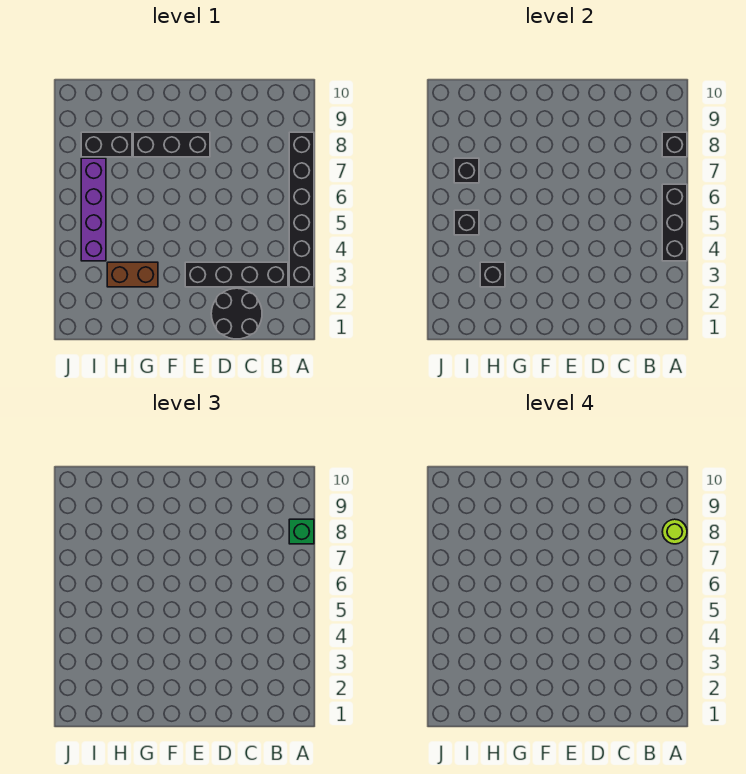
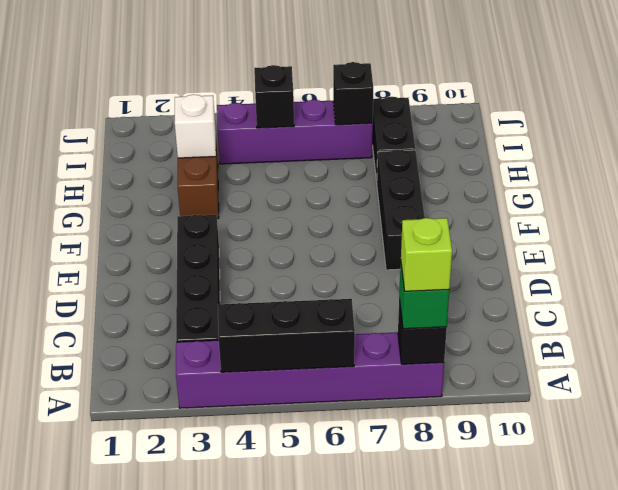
black brick A3:A8 level 1 -> purple brick A3:A8 level 1
lime round brick A8 level 4 -> lime brick A8 level 4
black round brick C1:D2 level 1 -> none
black brick H3 level 2 -> white brick H3 level 2

